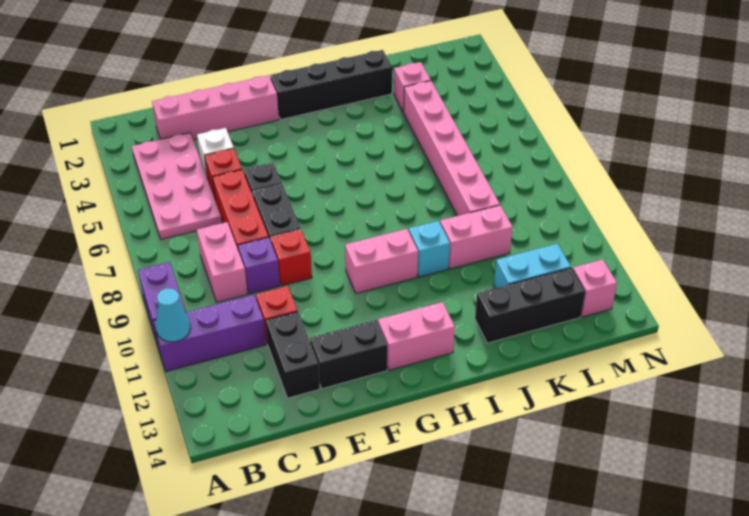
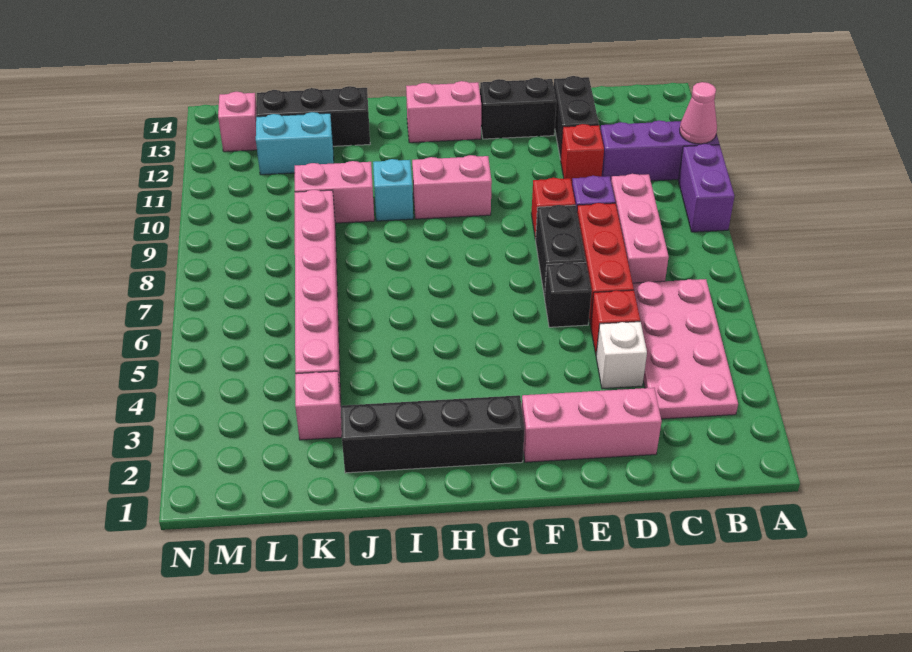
cyan cone A11 level 2 -> pink cone A11 level 2
pink brick C2:F2 level 1 -> pink brick D2:F2 level 1
pink brick C8:C9 level 1 -> pink brick C7:C9 level 1

